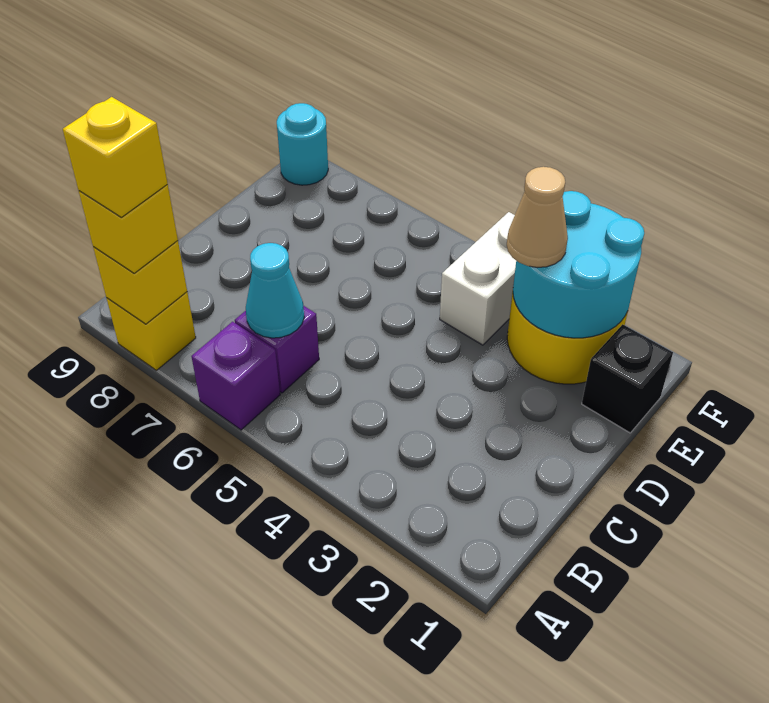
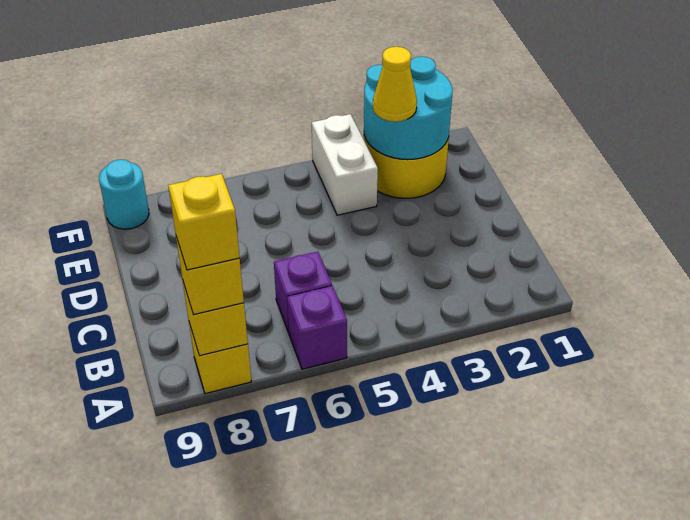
cyan cone B6 level 2 -> none
black brick E1 level 1 -> none
tan cone E3 level 3 -> yellow cone E3 level 3

